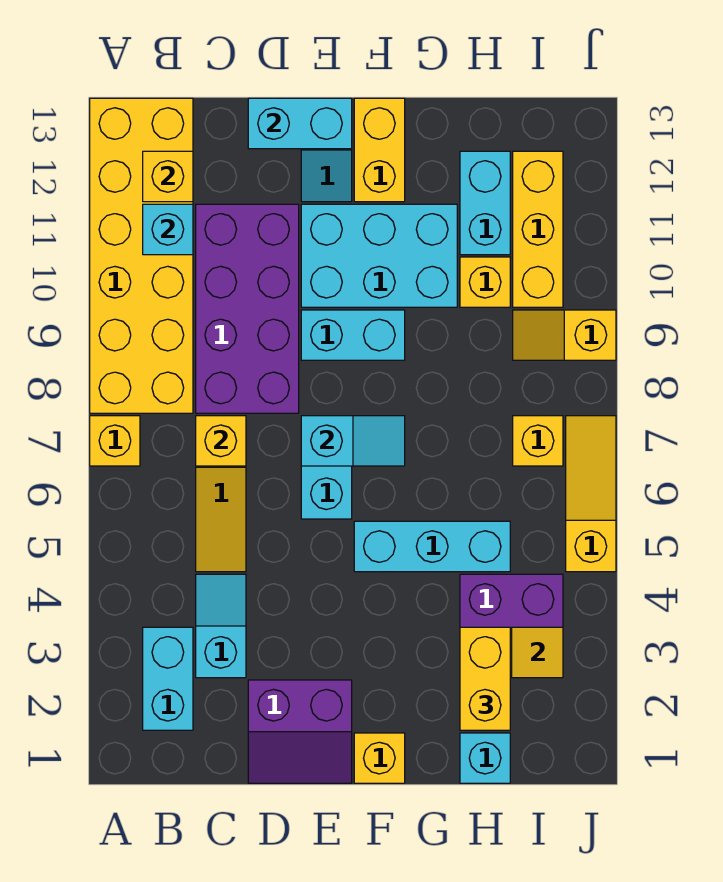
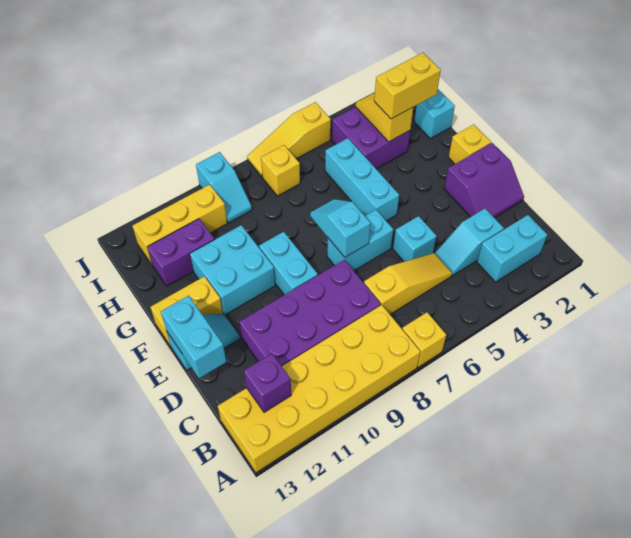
cyan brick B11 level 2 -> cyan brick D5 level 1
yellow brick B12 level 2 -> purple brick B12 level 2
yellow brick C7 level 2 -> none
purple slope D1:E2 level 1 top 2 -> purple slope D1:E2 level 1 top E
cyan brick E10:G11 level 1 -> cyan brick F10:G11 level 1
yellow brick H10 level 1 -> none
cyan brick H11:H12 level 1 -> purple brick H11:H12 level 1
yellow slope I9:J9 level 1 top J -> cyan slope I9:J9 level 1 top J

